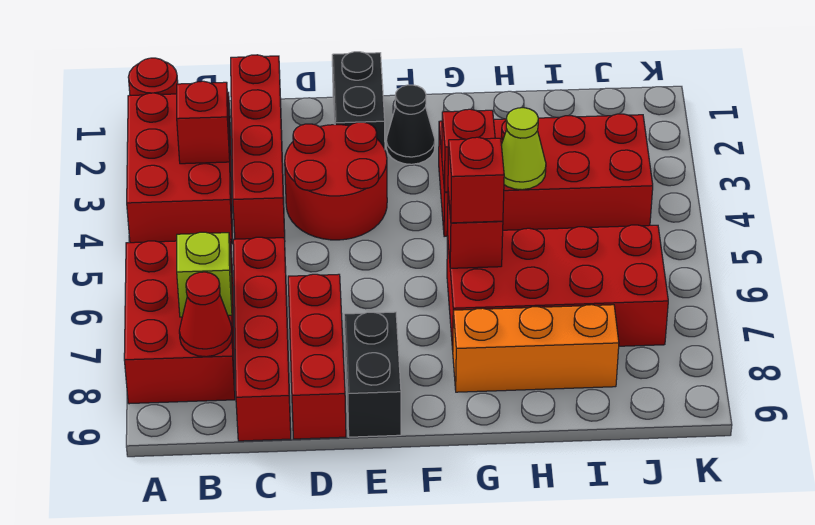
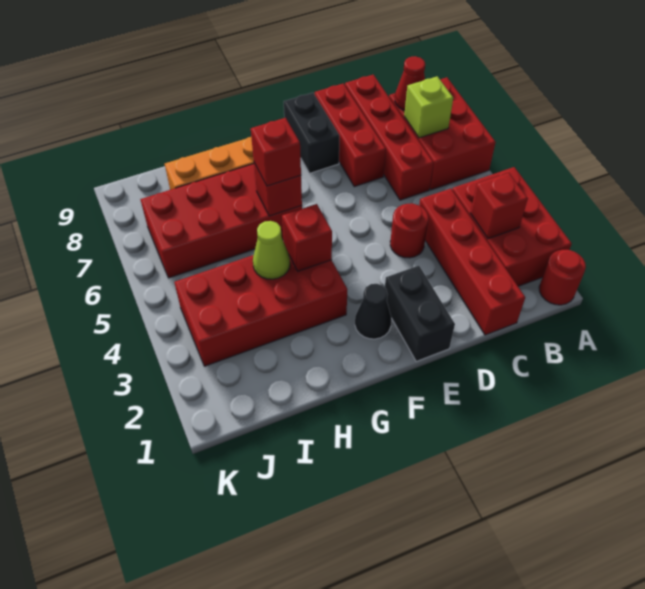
red round brick D3:E4 level 1 -> red round brick D4 level 1

